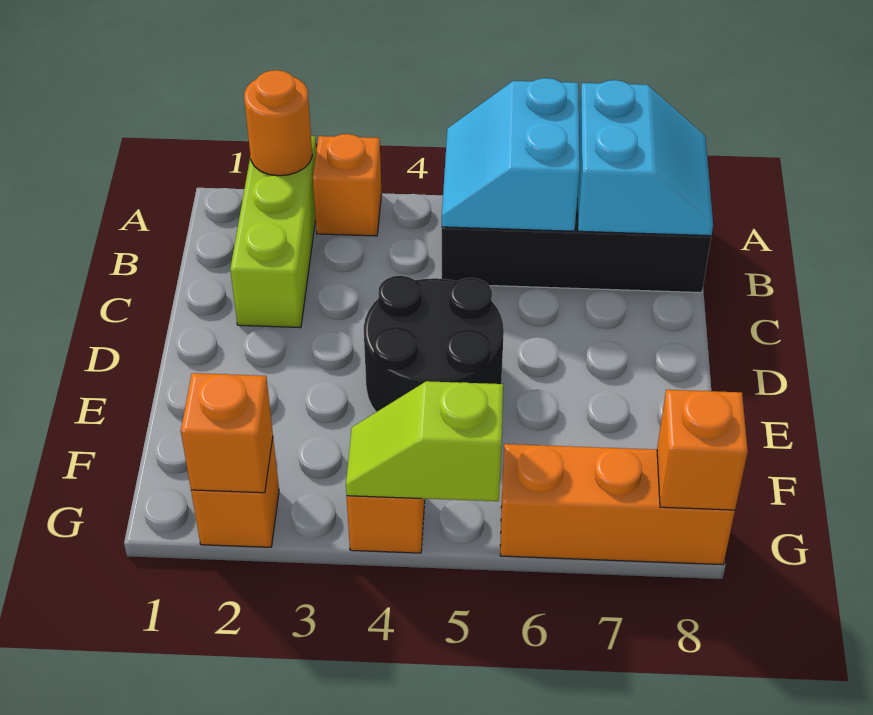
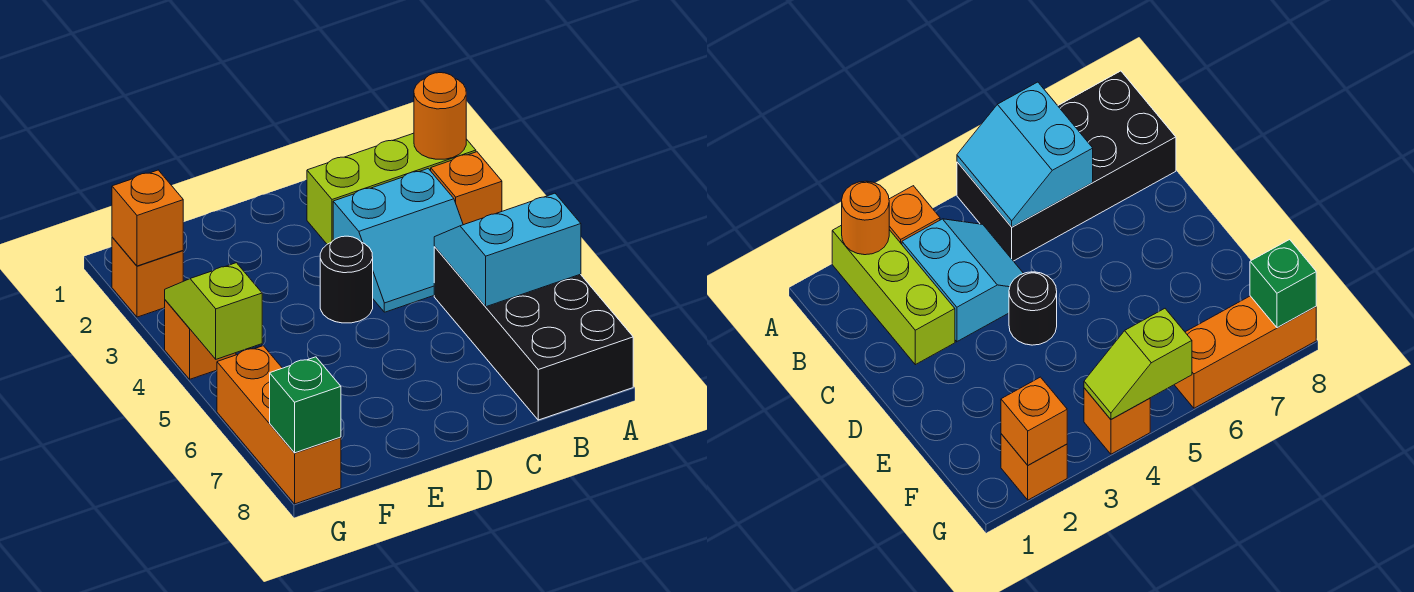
cyan slope A7:B8 level 2 top 7 -> cyan slope B3:C4 level 1 top 3
black round brick D4:E5 level 1 -> black round brick D4 level 1
orange brick G8 level 2 -> green brick G8 level 2

